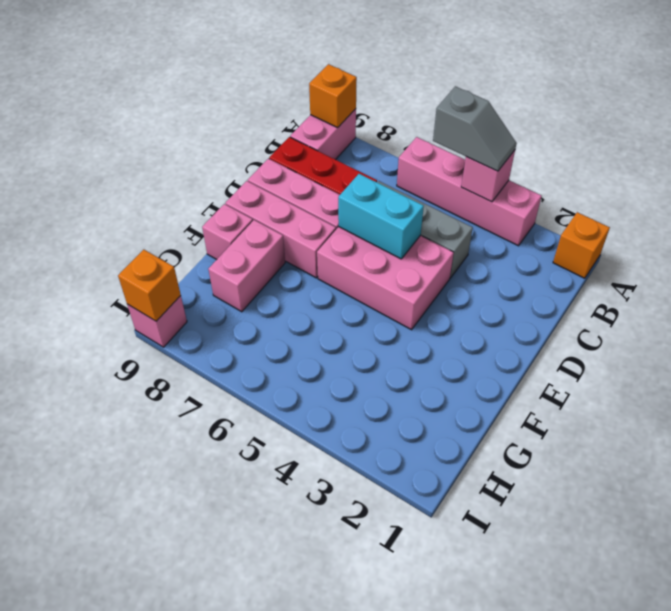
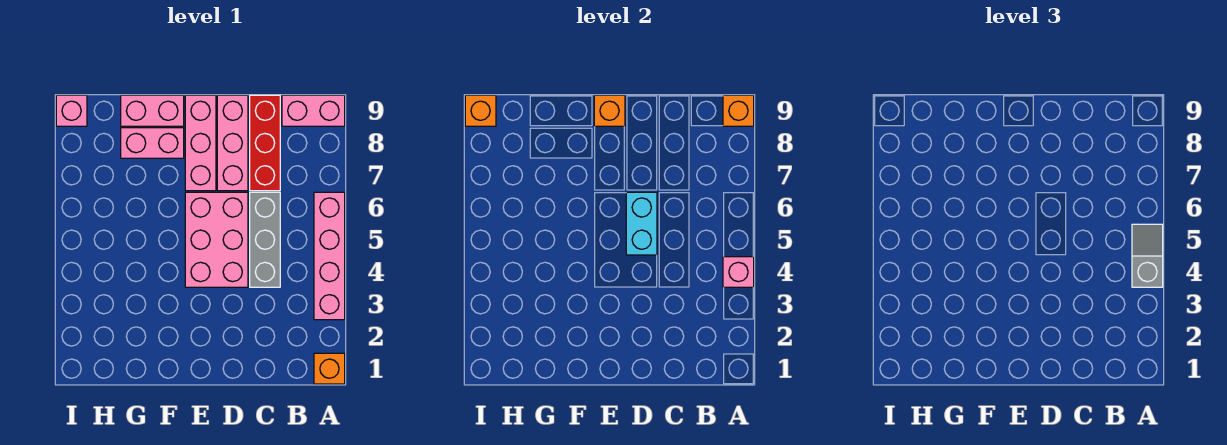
grey slope A4:A5 level 3 top 5 -> grey slope A4:A5 level 3 top 4
none -> orange brick E9 level 2
pink brick F9 level 1 -> pink brick F9:G9 level 1

